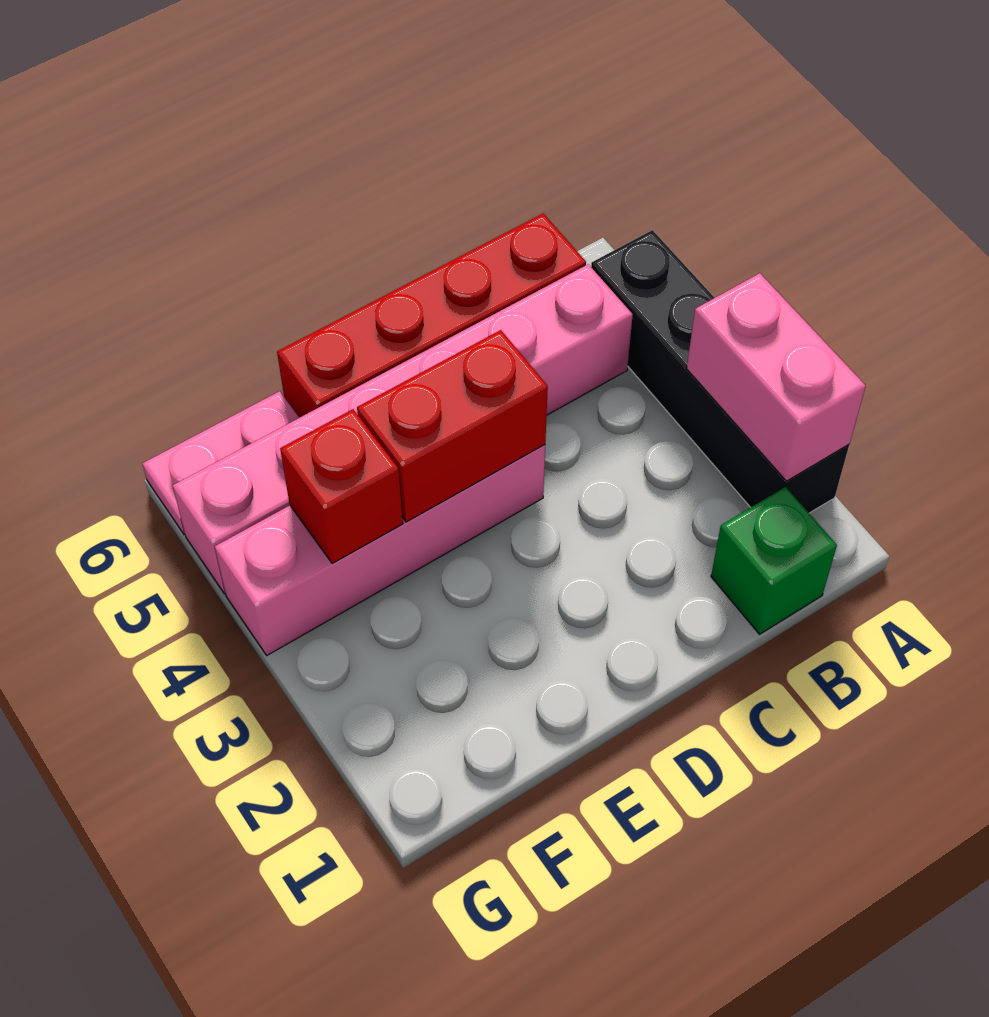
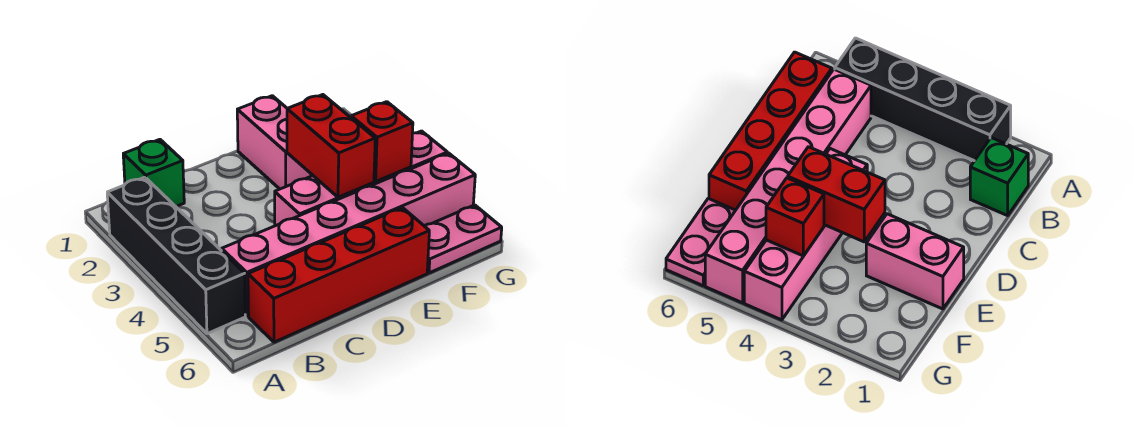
pink brick A2:A3 level 2 -> pink brick E1:E2 level 1
red brick D4:E4 level 2 -> red brick E3:E4 level 2

